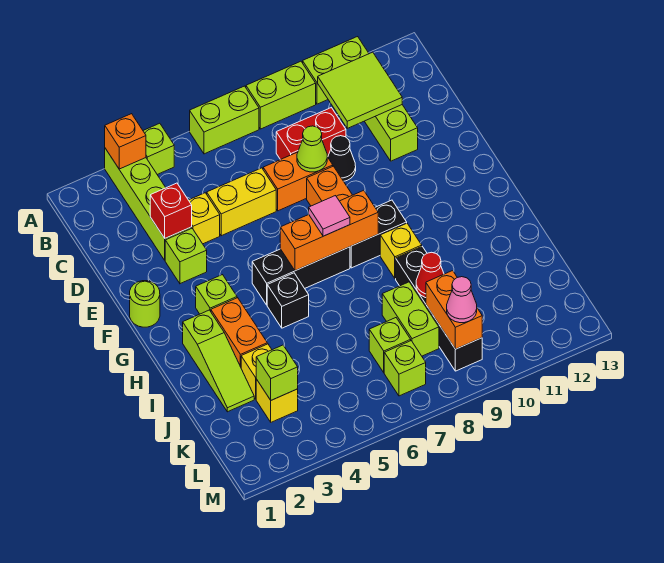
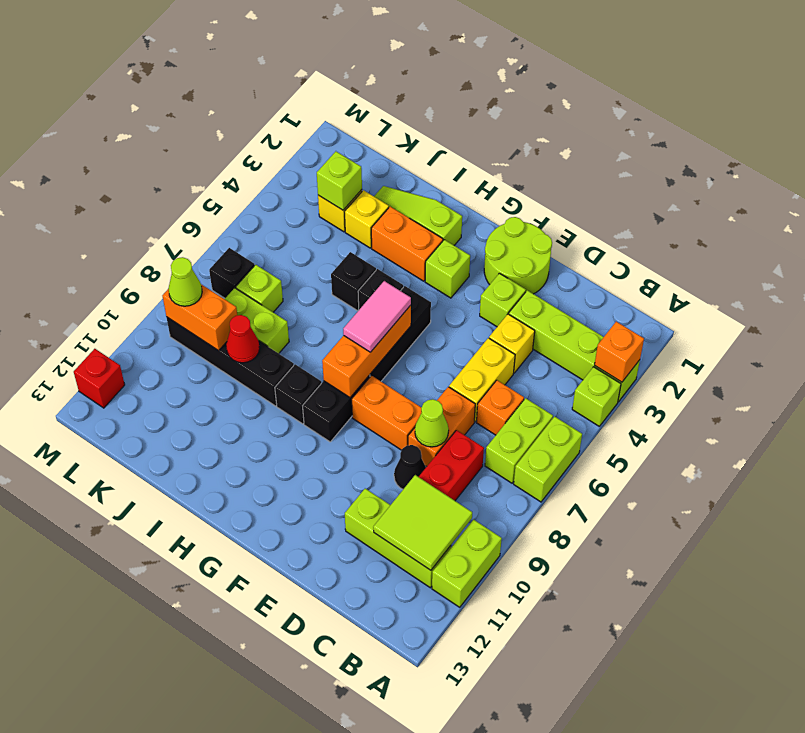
lime brick A8:A9 level 1 -> lime brick B6:B7 level 1
none -> orange brick C6 level 1
red brick D3 level 2 -> red brick M12 level 1
lime round brick F1 level 1 -> lime round brick E1:F2 level 1
pink tile G7 level 3 -> pink tile G6:G7 level 3
yellow brick H9 level 1 -> black brick H9 level 1
none -> black brick I5 level 1
lime brick L7 level 1 -> black brick L7 level 1
pink cone L9 level 3 -> lime cone L9 level 3

